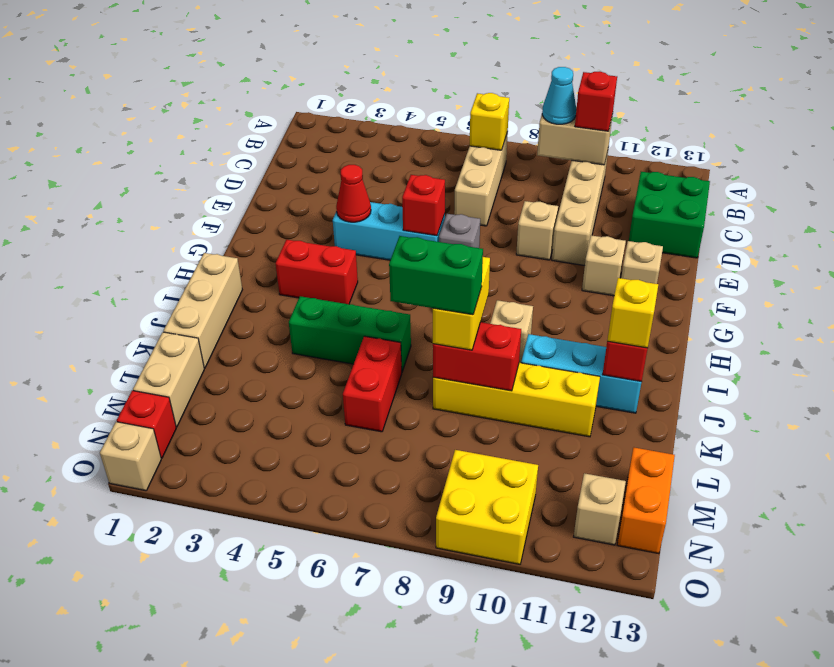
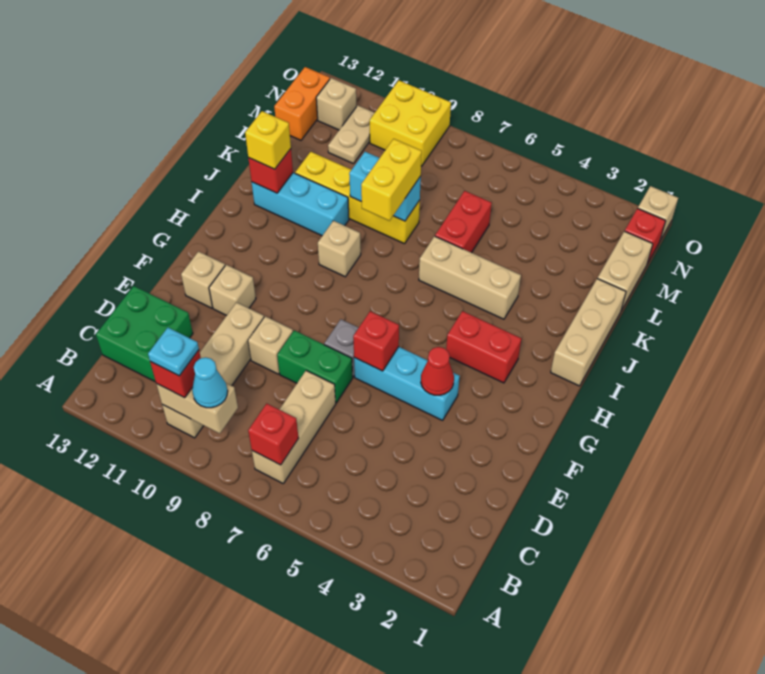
yellow brick B7 level 2 -> red brick B7 level 2
none -> cyan plate B10 level 4
green brick J4:J6 level 1 -> tan brick J4:J6 level 1
green brick K7:K8 level 4 -> green brick E7:E8 level 1
red brick K8:K9 level 2 -> cyan brick K8:K9 level 2
none -> tan plate M11:N11 level 1

